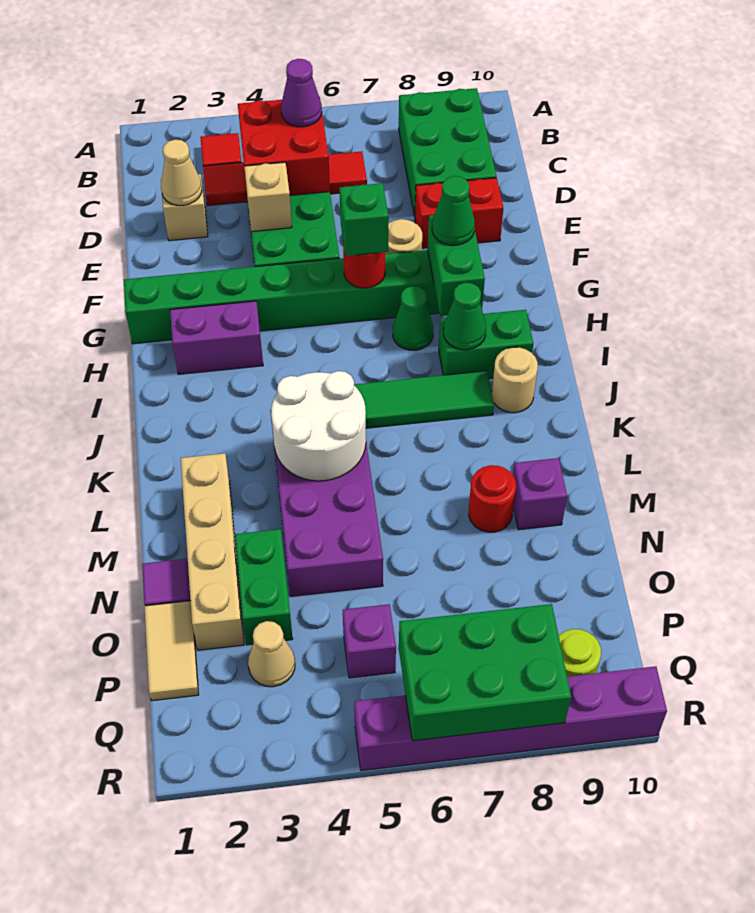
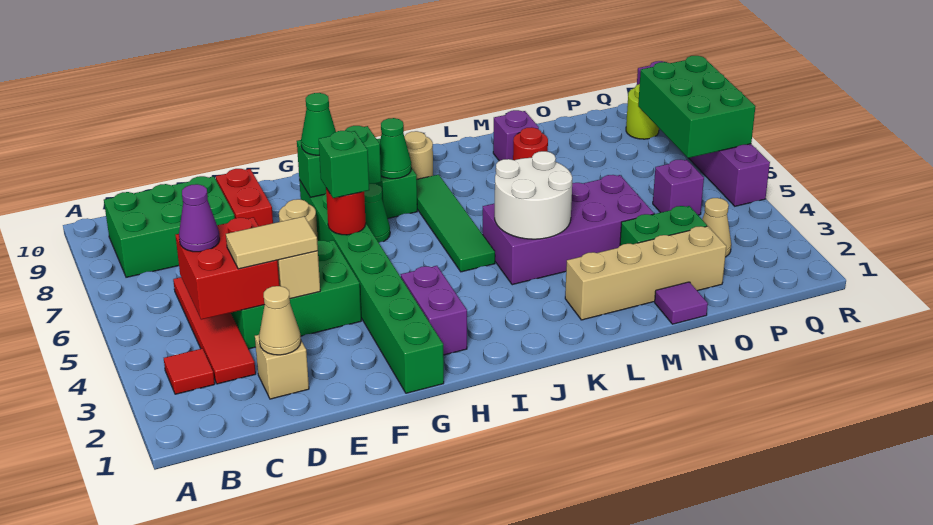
tan tile O1:P1 level 1 -> tan tile D4:E4 level 3

